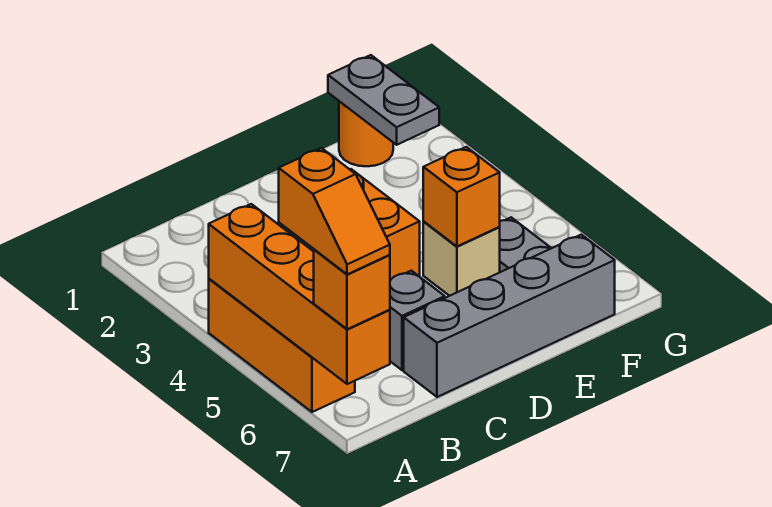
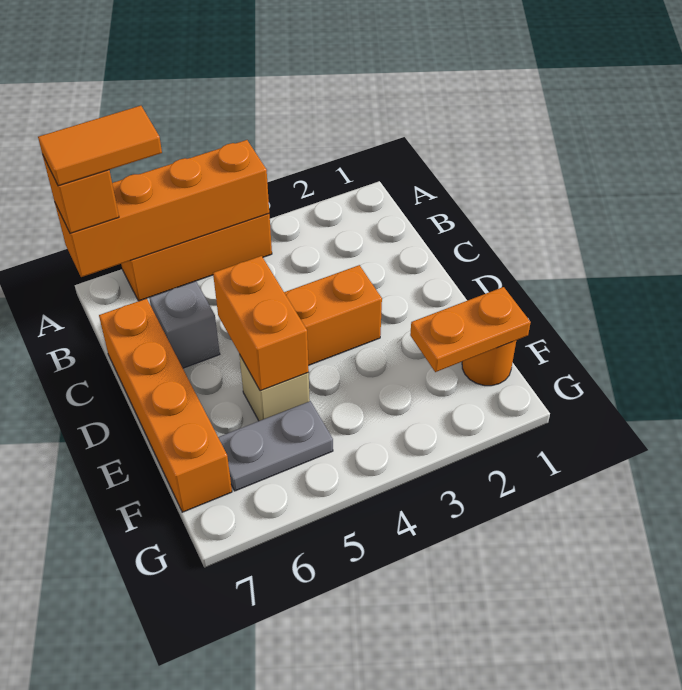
orange slope A6:A7 level 4 top 6 -> orange tile A6:A7 level 4
grey brick C7:F7 level 1 -> orange brick C7:F7 level 1
orange brick E5 level 2 -> orange brick D5:E5 level 2
grey plate F1:F2 level 2 -> orange plate F1:F2 level 2

